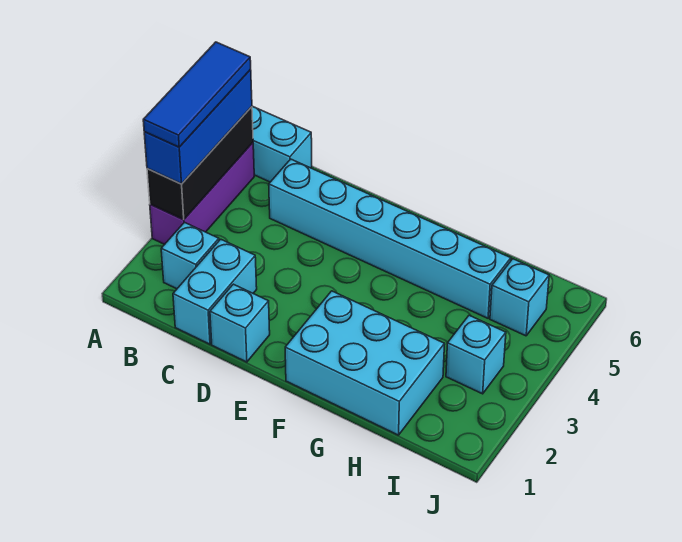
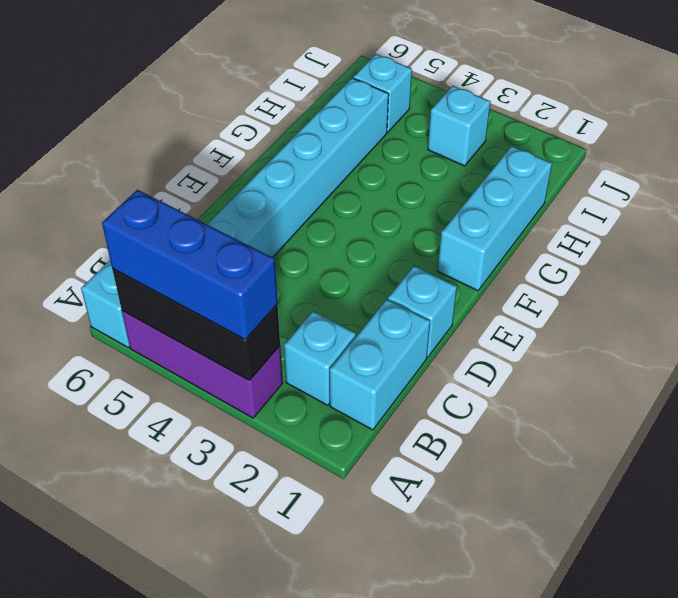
blue tile A3:A5 level 4 -> none
cyan brick C1:C2 level 1 -> cyan brick B1:C1 level 1
cyan brick F1:H2 level 1 -> cyan brick F1:H1 level 1

